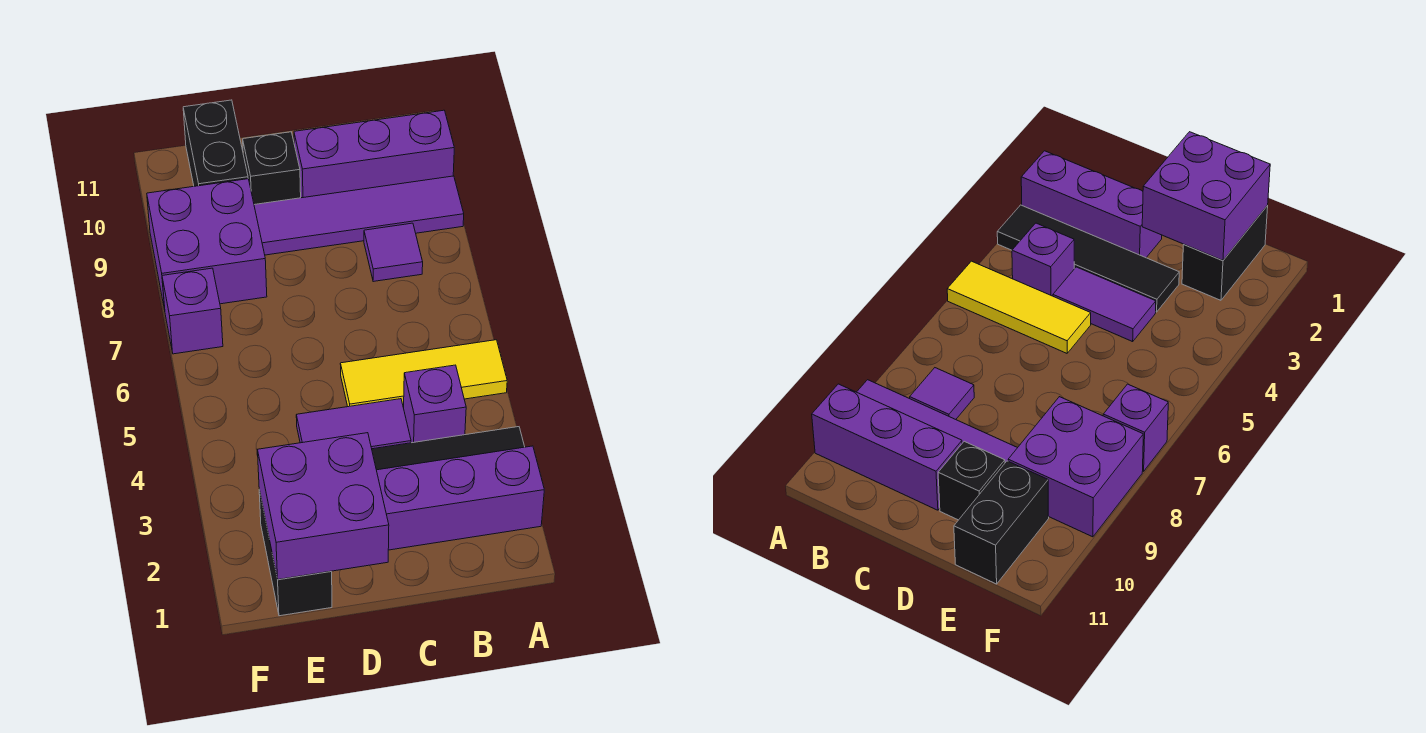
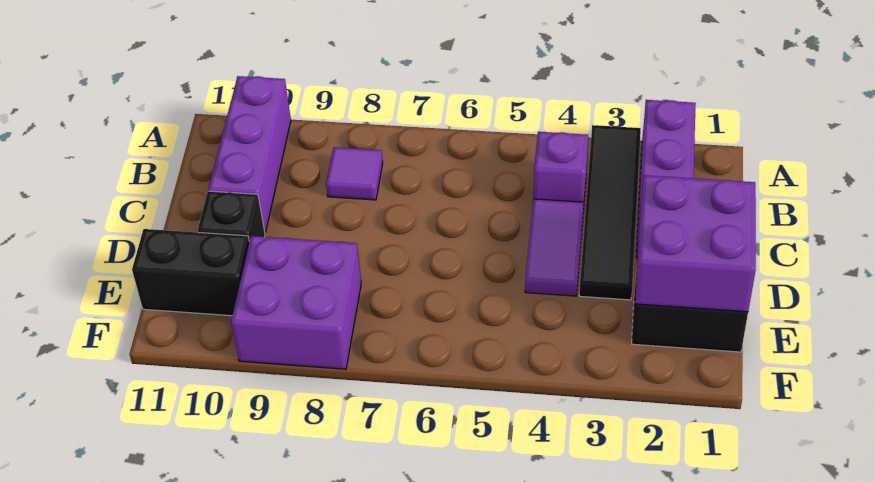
yellow tile A5:C5 level 1 -> none
purple tile A9:D9 level 1 -> none
purple brick F7 level 1 -> none

